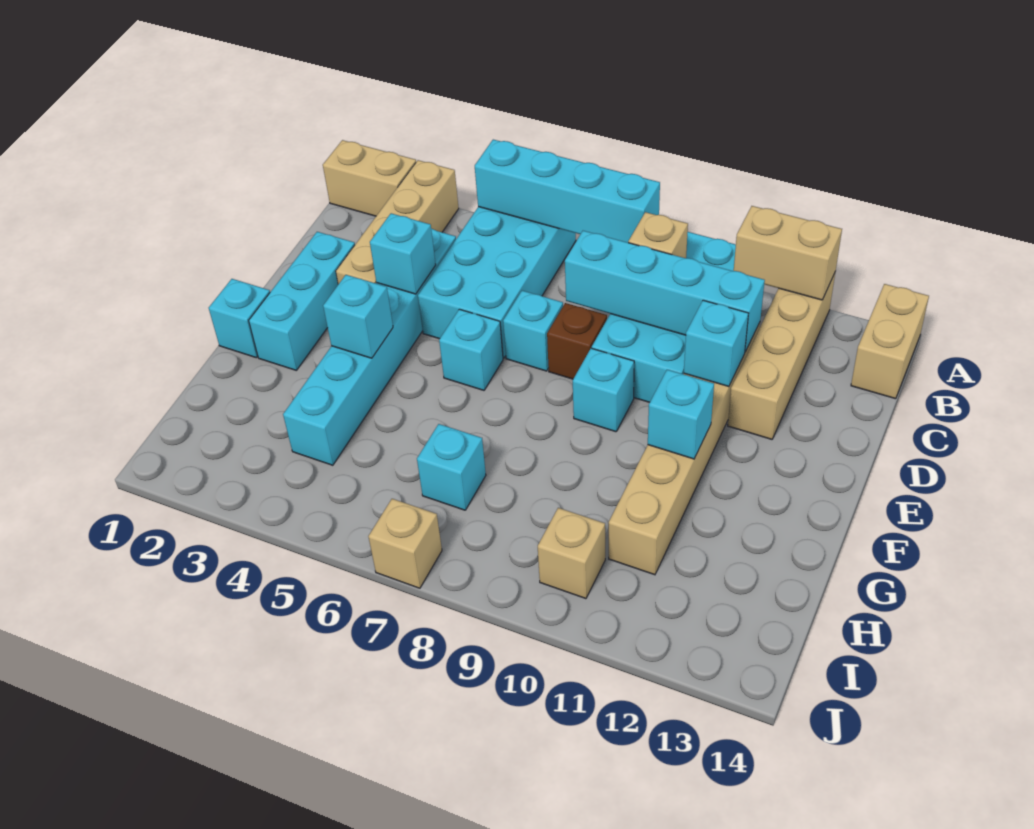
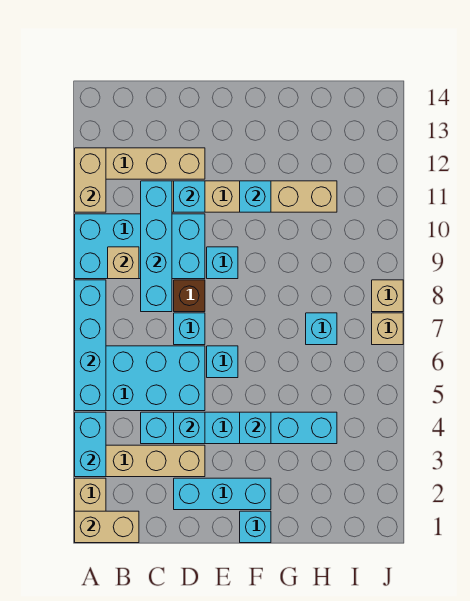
none -> cyan brick A3:A4 level 2
tan brick A14:B14 level 1 -> tan brick A1:B1 level 2
tan brick I10 level 1 -> tan brick J8 level 1

